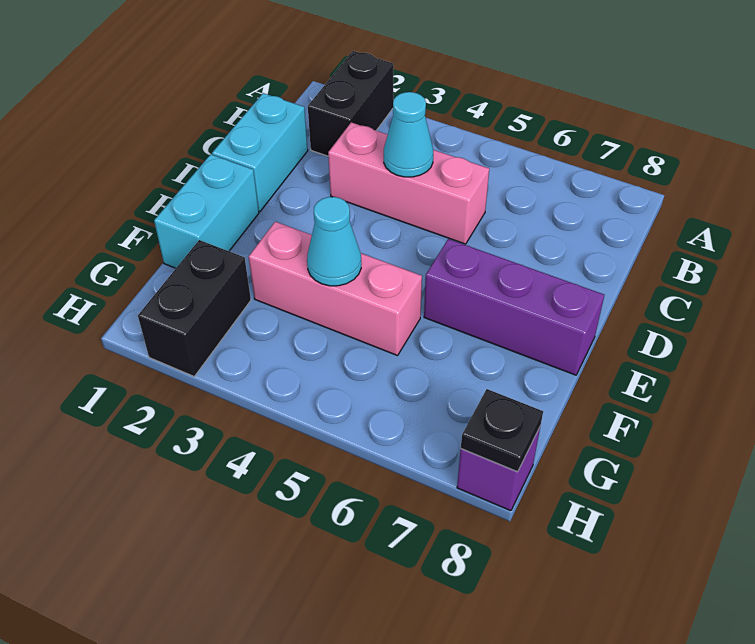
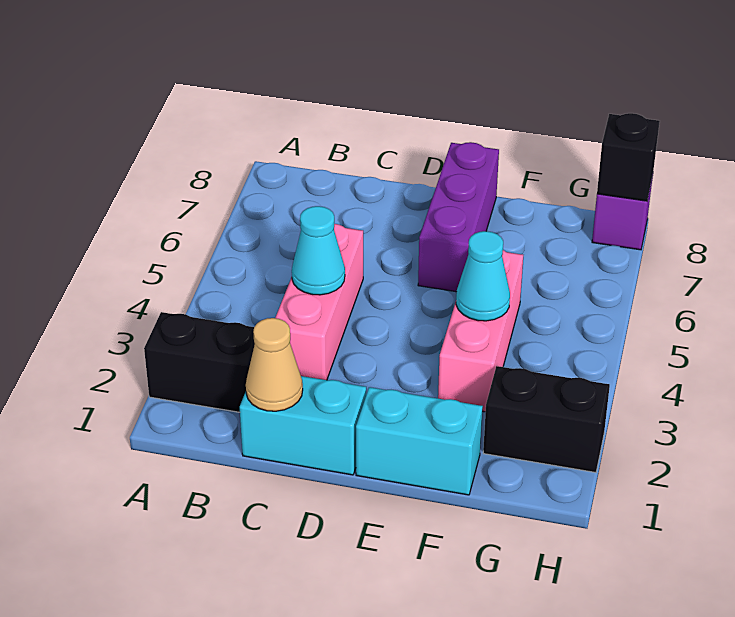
none -> tan cone C1 level 2
black plate H8 level 2 -> black brick H8 level 2

